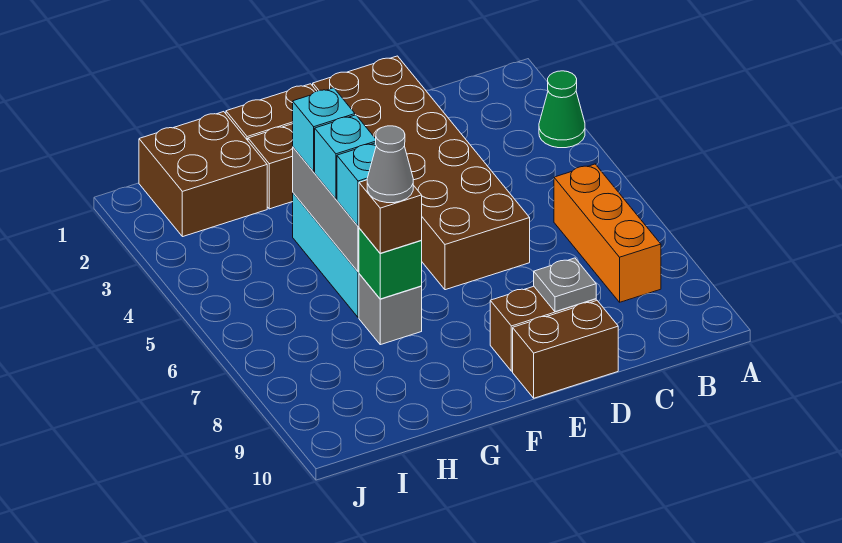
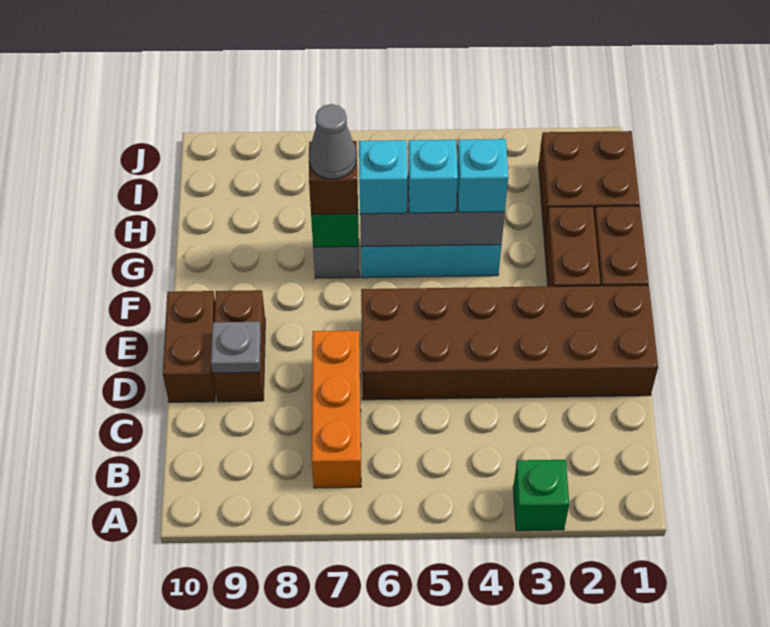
green cone A3 level 1 -> green brick A3 level 1
orange brick B6:B8 level 1 -> orange brick B7:D7 level 1

